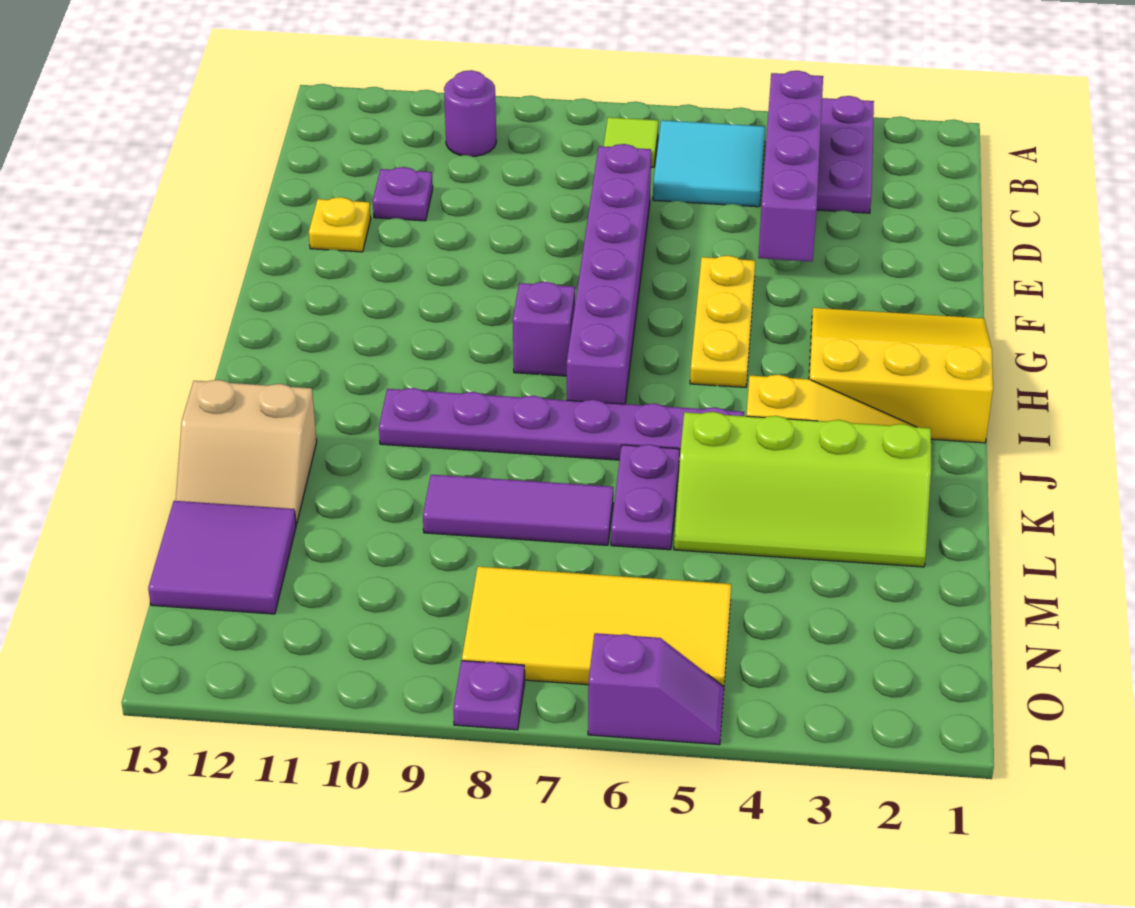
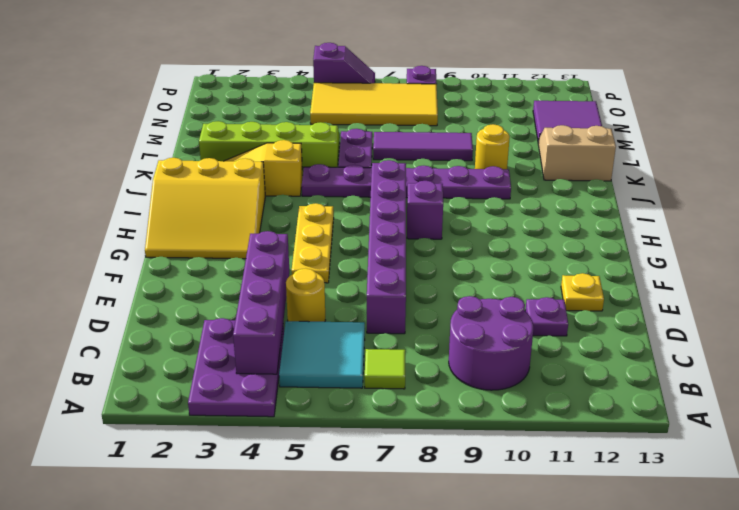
purple round brick B10 level 1 -> purple round brick B9:C10 level 1
none -> yellow round brick D5 level 1
none -> yellow round brick K10 level 1
purple slope P5:P6 level 1 top 6 -> purple slope P5:P6 level 1 top 5

